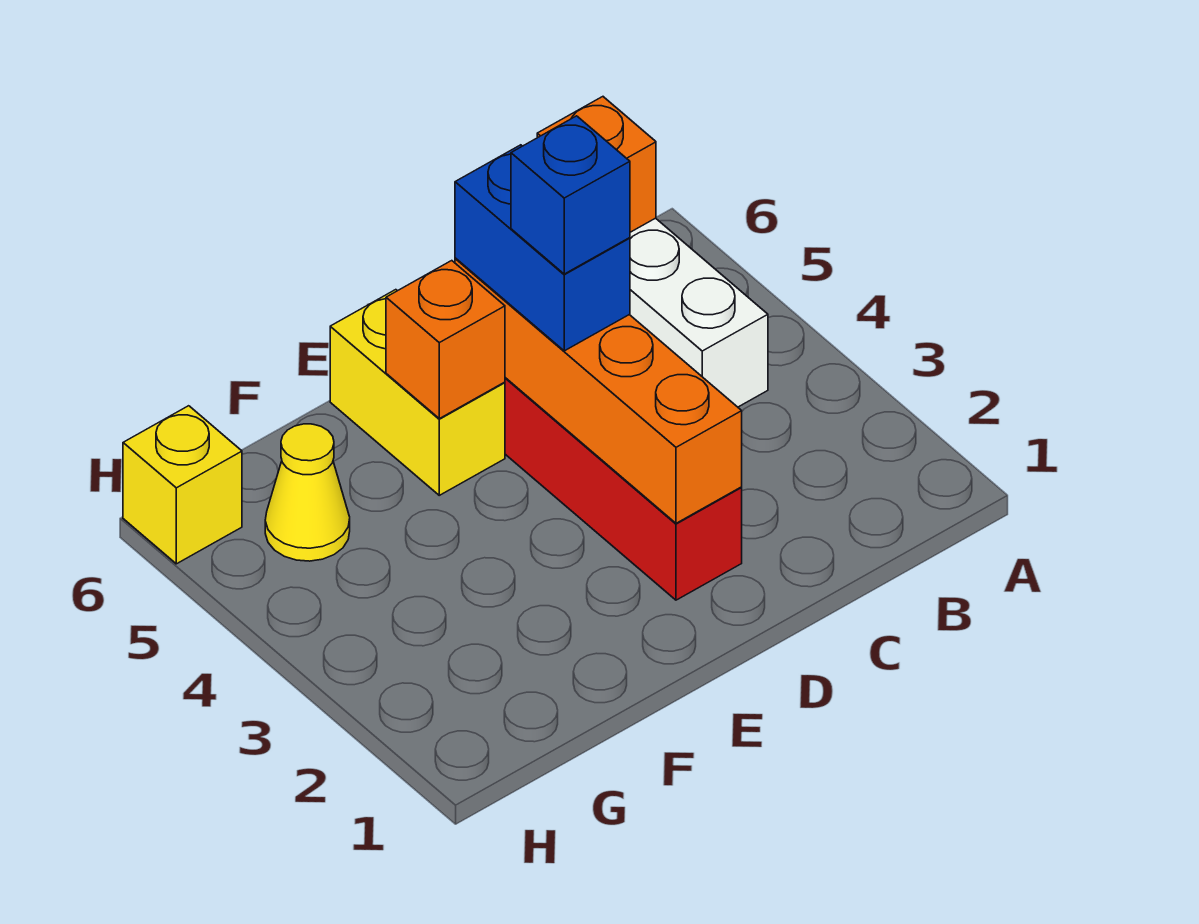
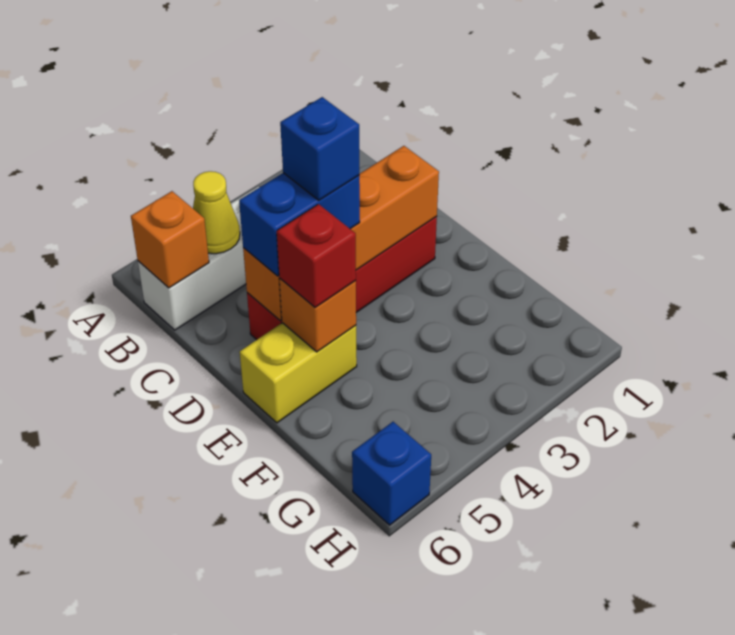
none -> red brick E5 level 3
yellow cone G5 level 1 -> yellow cone B5 level 2
yellow brick H6 level 1 -> blue brick H6 level 1

